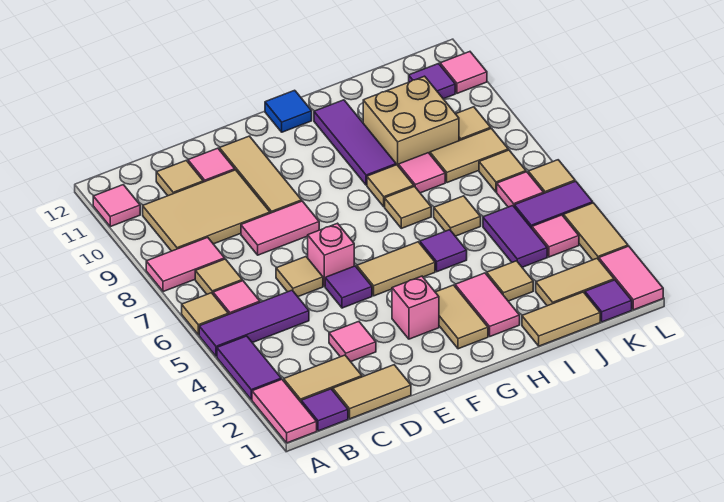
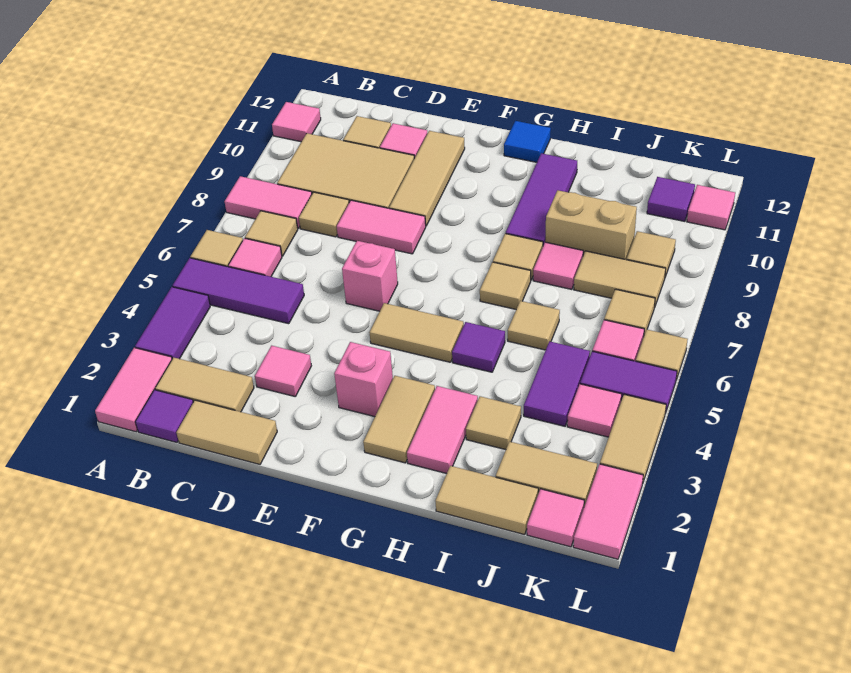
tan tile D6 level 1 -> tan tile C8 level 1
purple tile E5 level 1 -> none
tan brick I9:J10 level 1 -> tan brick I9:J9 level 1
purple tile K1 level 1 -> pink tile K1 level 1

